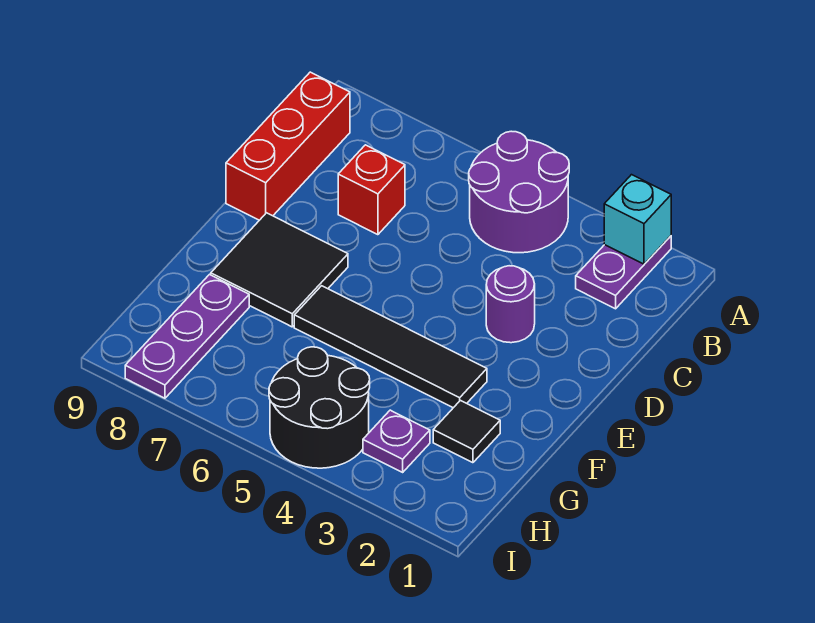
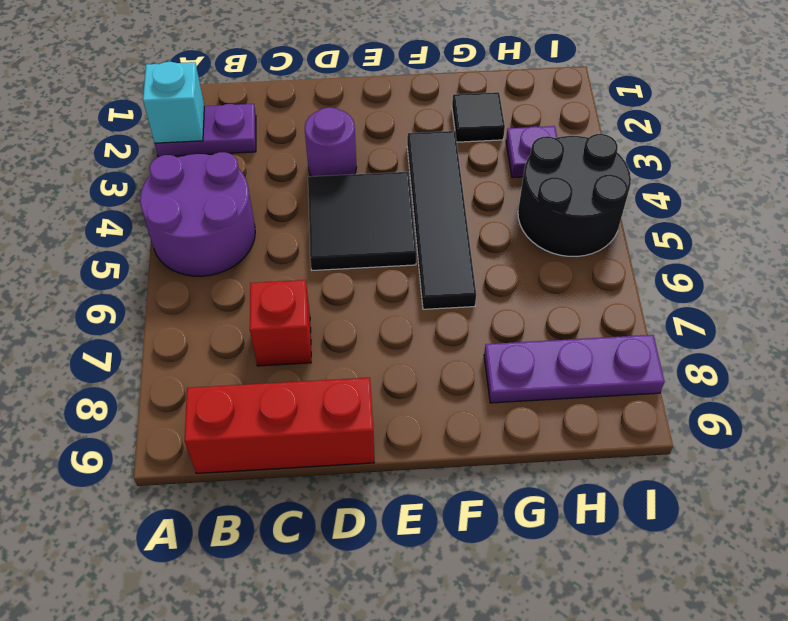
black tile E7:F8 level 1 -> black tile D4:E5 level 1

